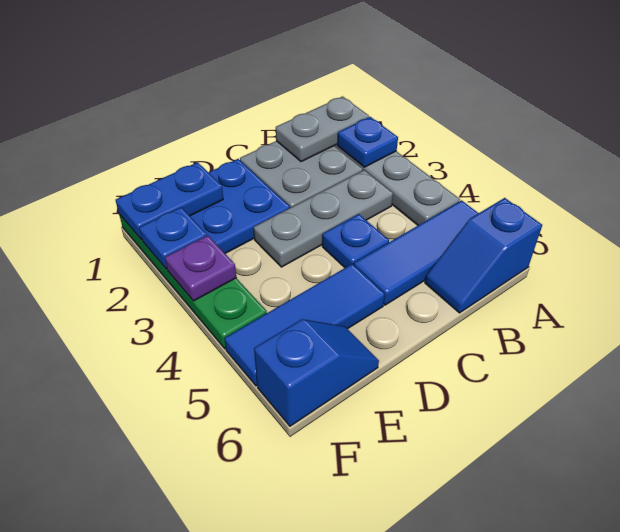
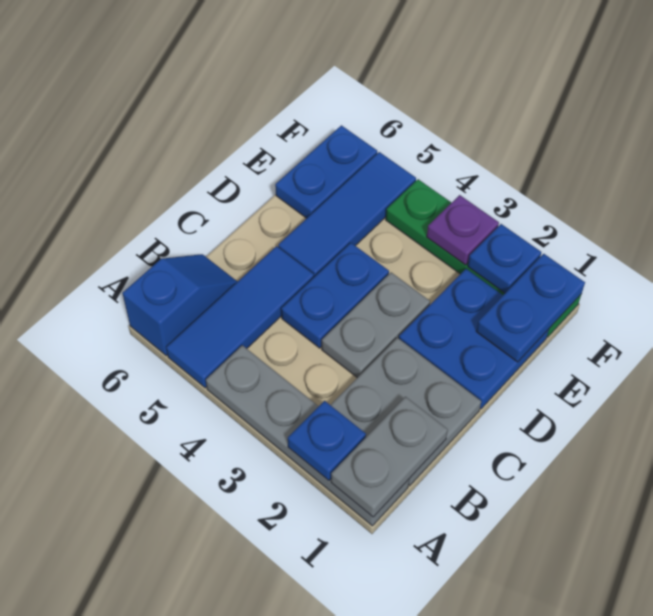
grey plate B3:D3 level 1 -> grey plate C3:D3 level 1
blue plate C4 level 1 -> blue plate C4:D4 level 1
blue slope E6:F6 level 1 top F -> blue plate E6:F6 level 1

